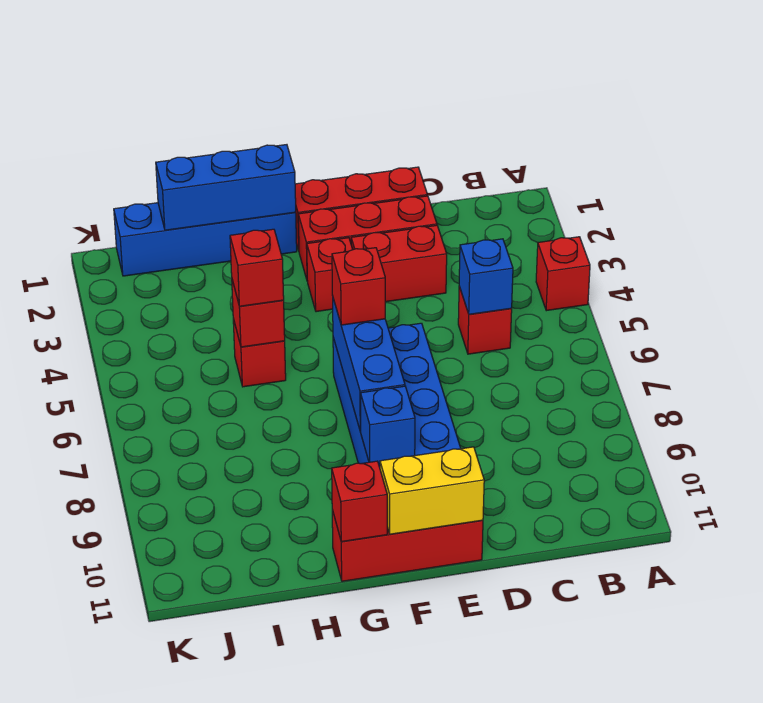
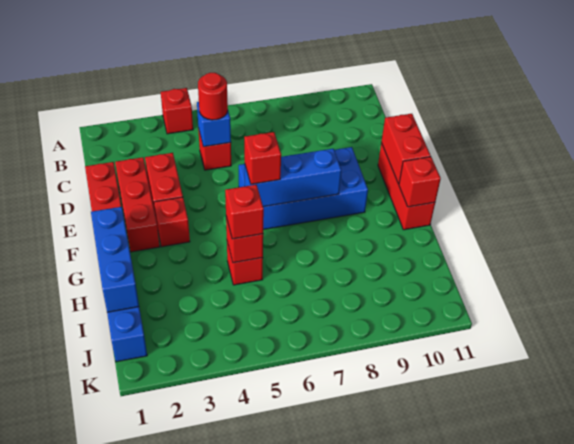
none -> red round brick C5 level 3
yellow brick E11:F11 level 2 -> red brick E11:F11 level 2
blue brick F9 level 2 -> none

